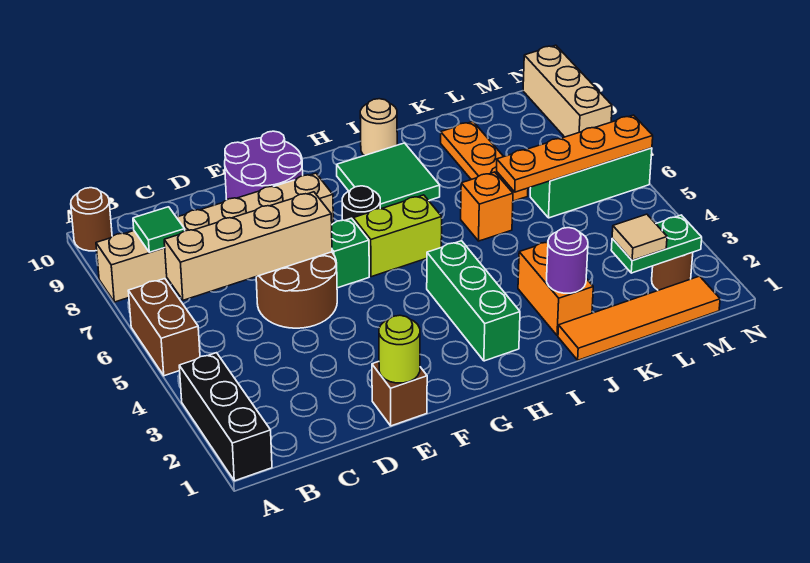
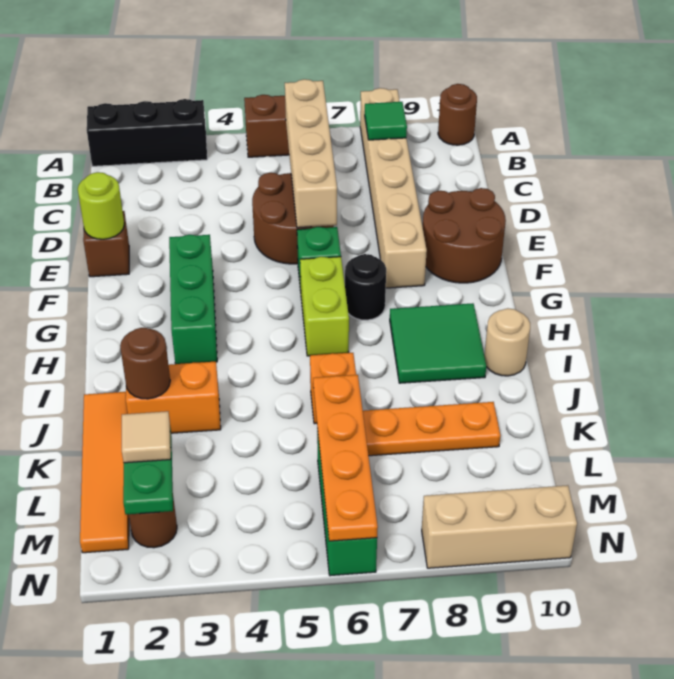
purple round brick E9:F10 level 1 -> brown round brick E9:F10 level 1
green brick H2:H4 level 1 -> green brick F3:H3 level 1
purple round brick J2 level 2 -> brown round brick J2 level 2

